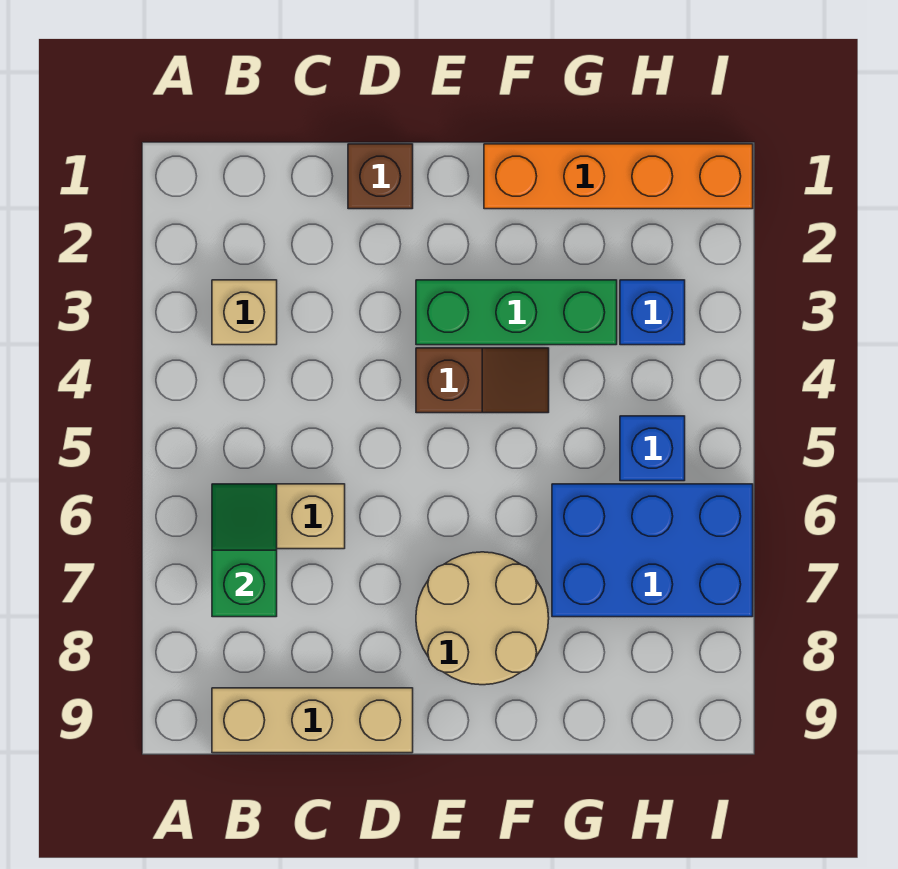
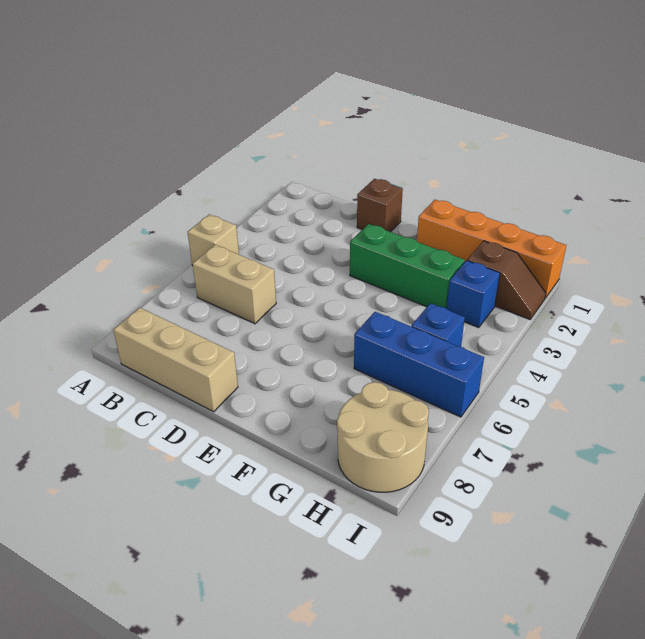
tan brick B3 level 1 -> tan brick A5 level 1
green slope B6:B7 level 2 top 7 -> none
brown slope E4:F4 level 1 top E -> brown slope H2:I2 level 1 top H
tan round brick E7:F8 level 1 -> tan round brick H8:I9 level 1
blue brick G6:I7 level 1 -> blue brick G6:I6 level 1

